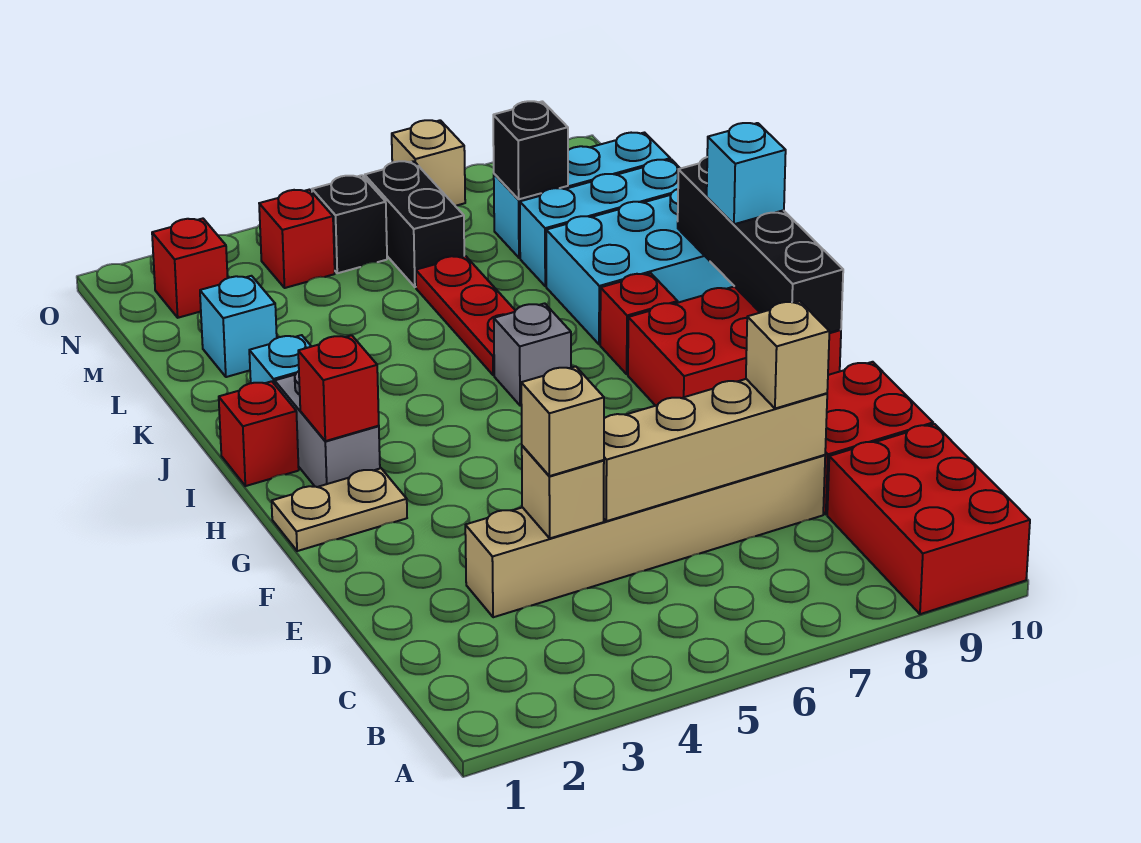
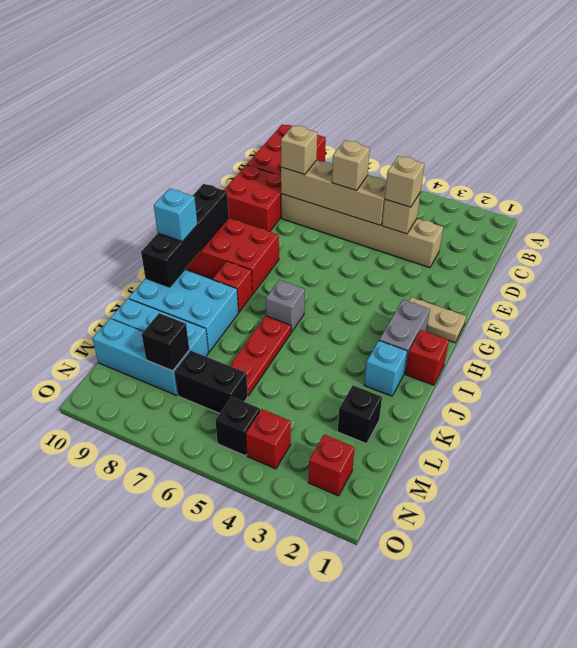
red brick H2 level 2 -> none
cyan brick L2 level 1 -> black brick L2 level 1
black brick M6:N6 level 1 -> black brick M6:M7 level 1
tan brick O7 level 1 -> tan brick D6 level 3

